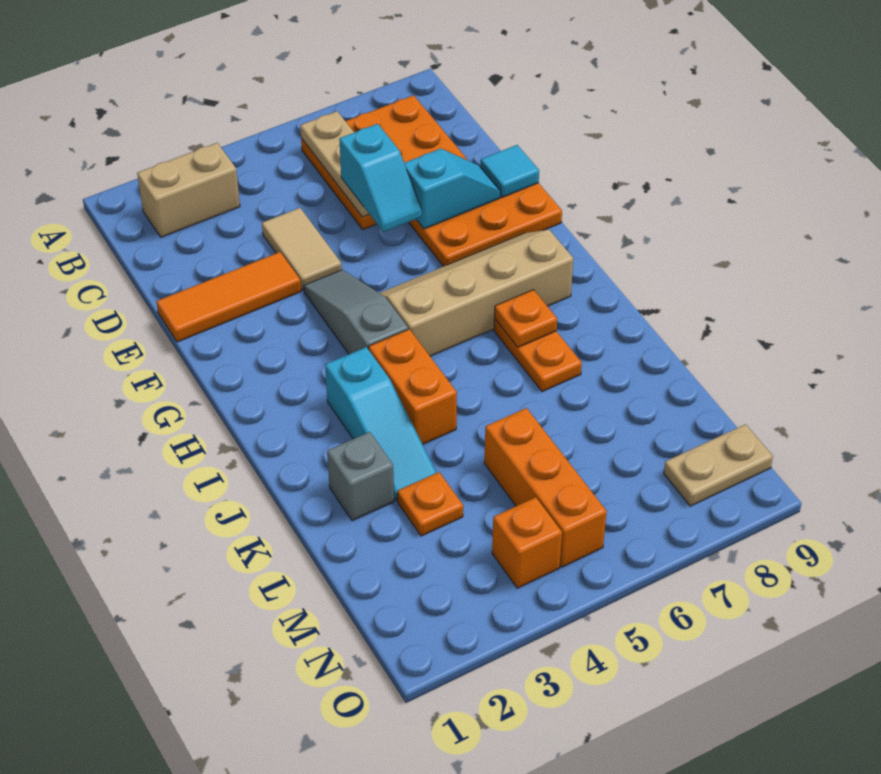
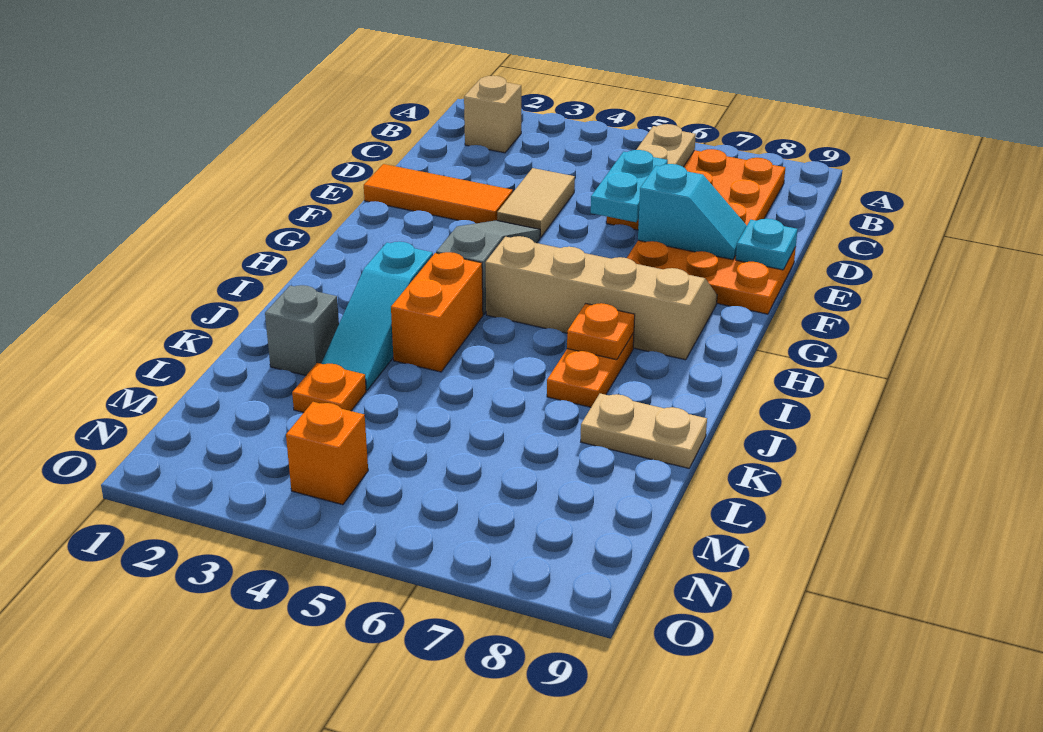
tan brick B2:B3 level 1 -> tan brick B2 level 1
cyan slope D6:E6 level 3 top D -> cyan plate D6:E6 level 3
cyan tile E9 level 2 -> cyan plate E9 level 2
orange brick L5:N5 level 1 -> none
tan plate N8:N9 level 1 -> tan plate K8:K9 level 1

